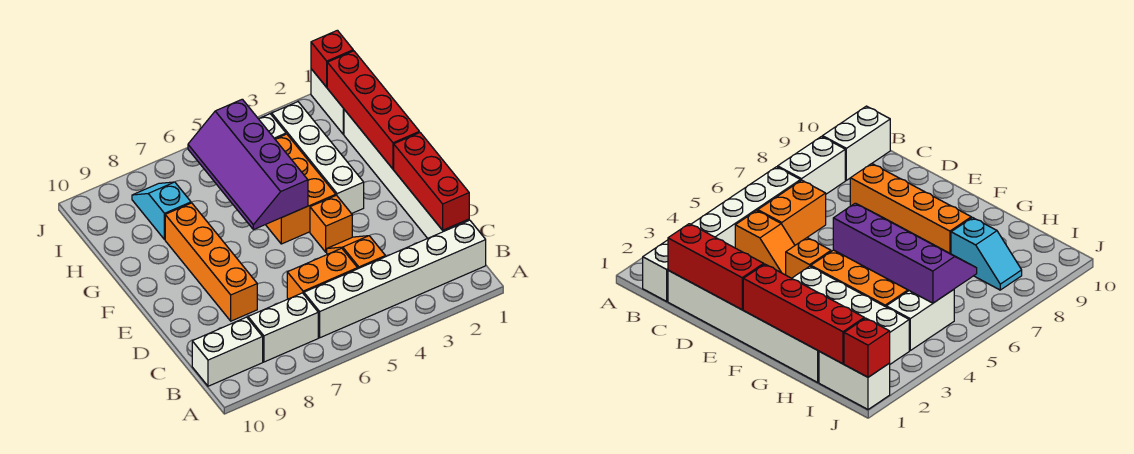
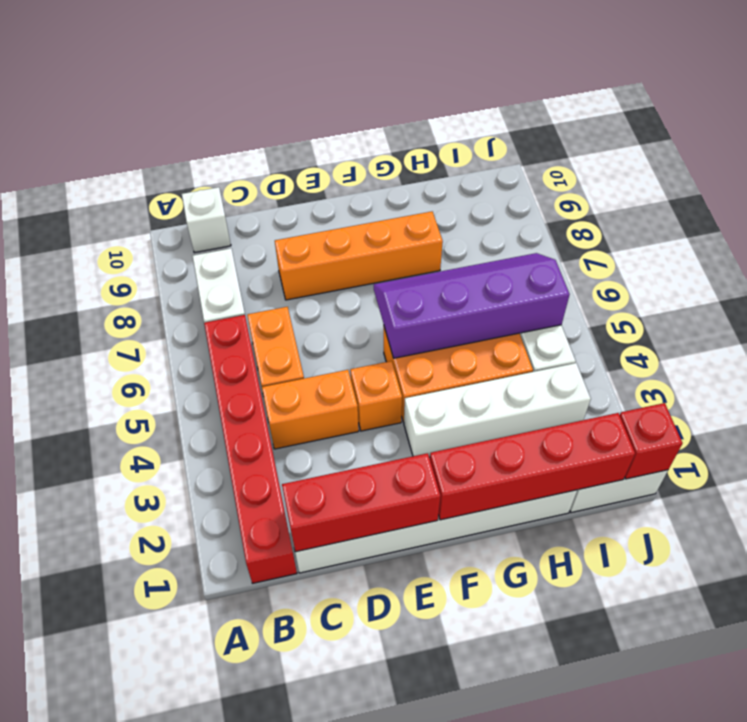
white brick B1:B6 level 1 -> red brick B1:B6 level 1
white brick B9:B10 level 1 -> white brick B10 level 1
orange slope C4:D4 level 1 top C -> orange brick C4:D4 level 1
cyan slope H8:I8 level 1 top H -> none

